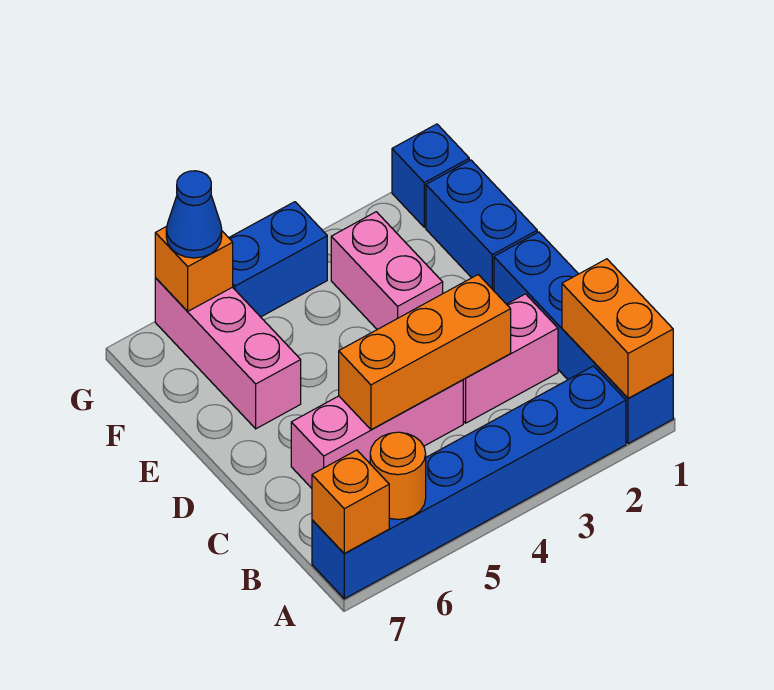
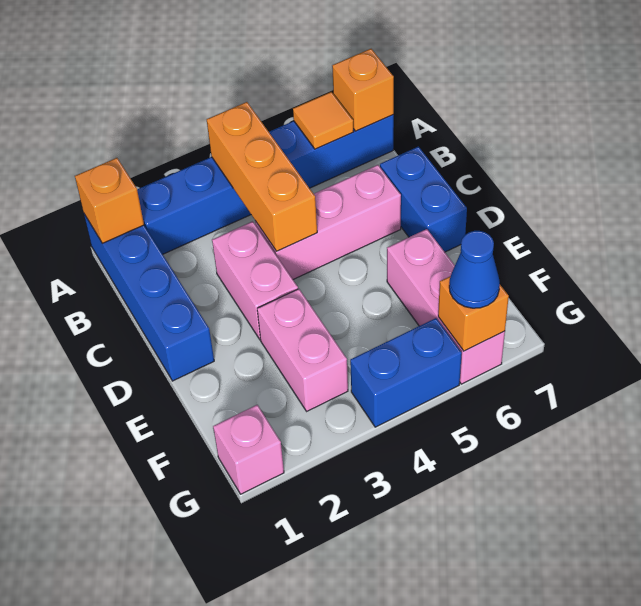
orange brick A1:B1 level 2 -> orange brick A1 level 2
orange round brick A6 level 2 -> orange tile A6 level 2
pink brick C2:C3 level 1 -> pink brick C3:D3 level 1
orange brick C3:C5 level 2 -> orange brick A4:C4 level 2
blue brick E1:F1 level 1 -> blue brick C7:D7 level 1
blue brick G1 level 1 -> pink brick G1 level 1

